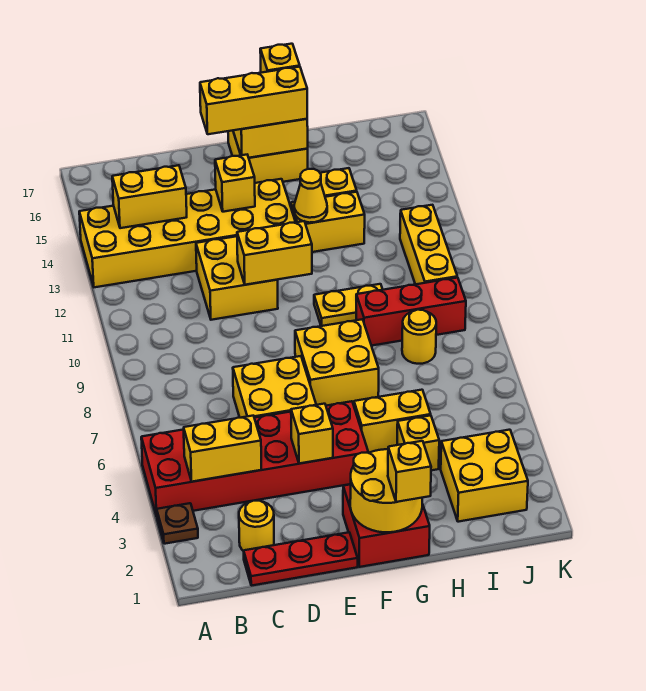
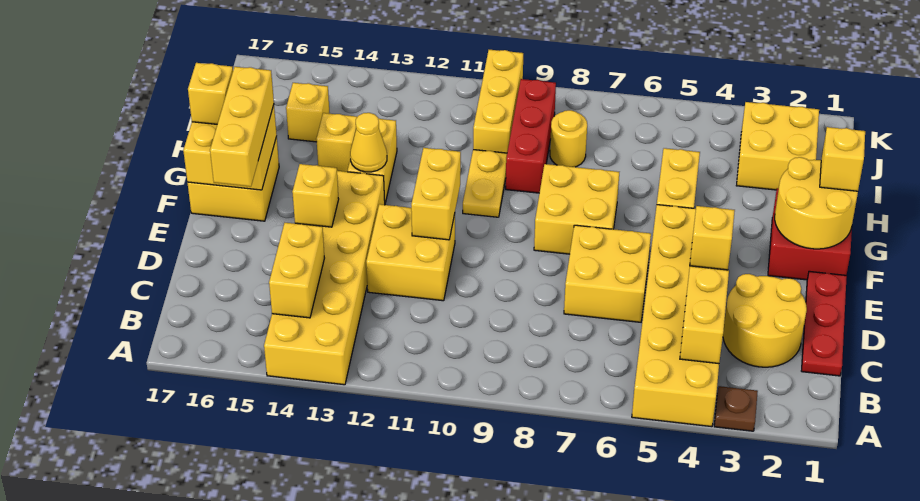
red brick A4:F5 level 1 -> yellow brick A4:F5 level 1
yellow round brick C2 level 1 -> yellow round brick C2:D3 level 1
yellow brick H4 level 1 -> yellow brick I15 level 1
yellow brick J10:J12 level 1 -> yellow brick I10:K10 level 1

